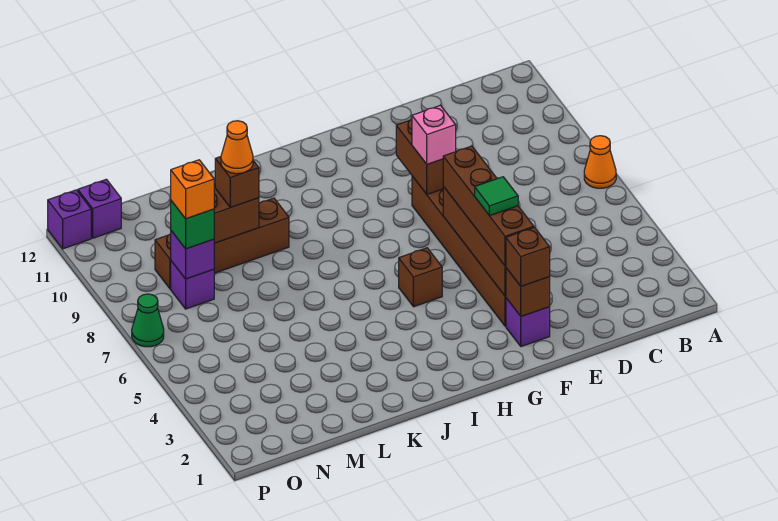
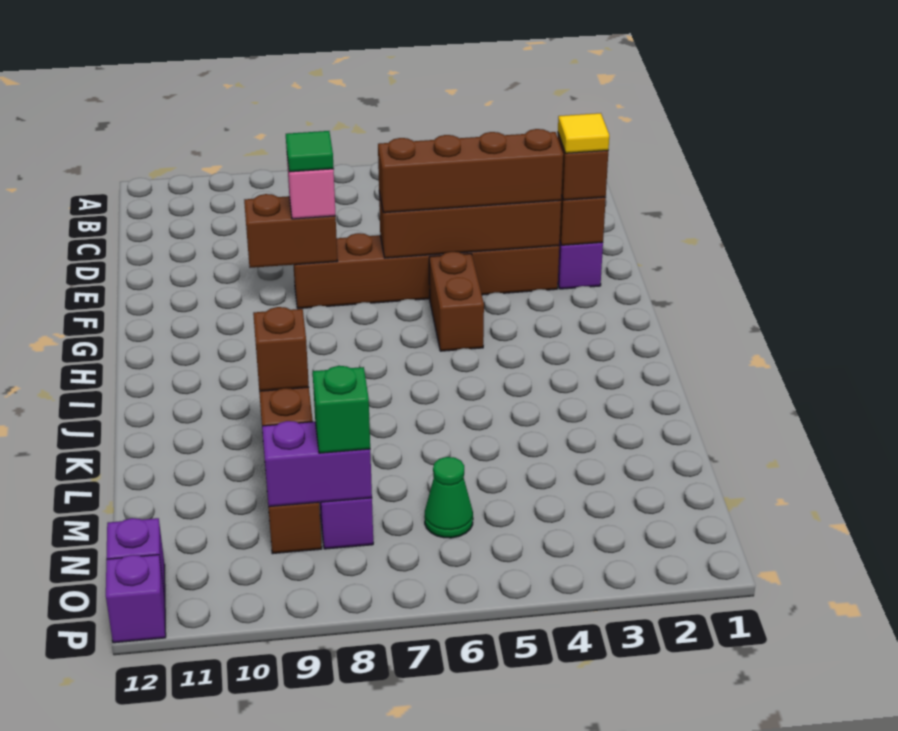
orange cone A7 level 1 -> none
none -> yellow tile F2 level 4
green tile F4 level 4 -> green tile F8 level 4
brown brick H5 level 1 -> brown brick G5:H5 level 1
orange cone L9 level 4 -> none
purple brick N8 level 2 -> purple brick N8:N9 level 2
orange brick N8 level 4 -> none
green cone P7 level 1 -> green cone N6 level 1

